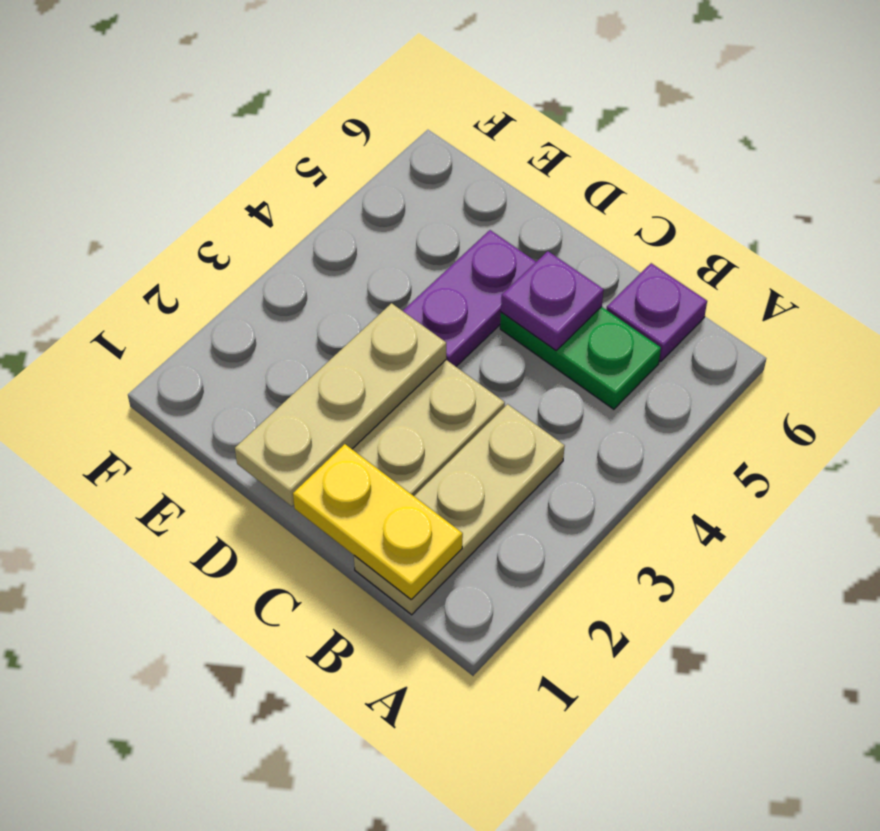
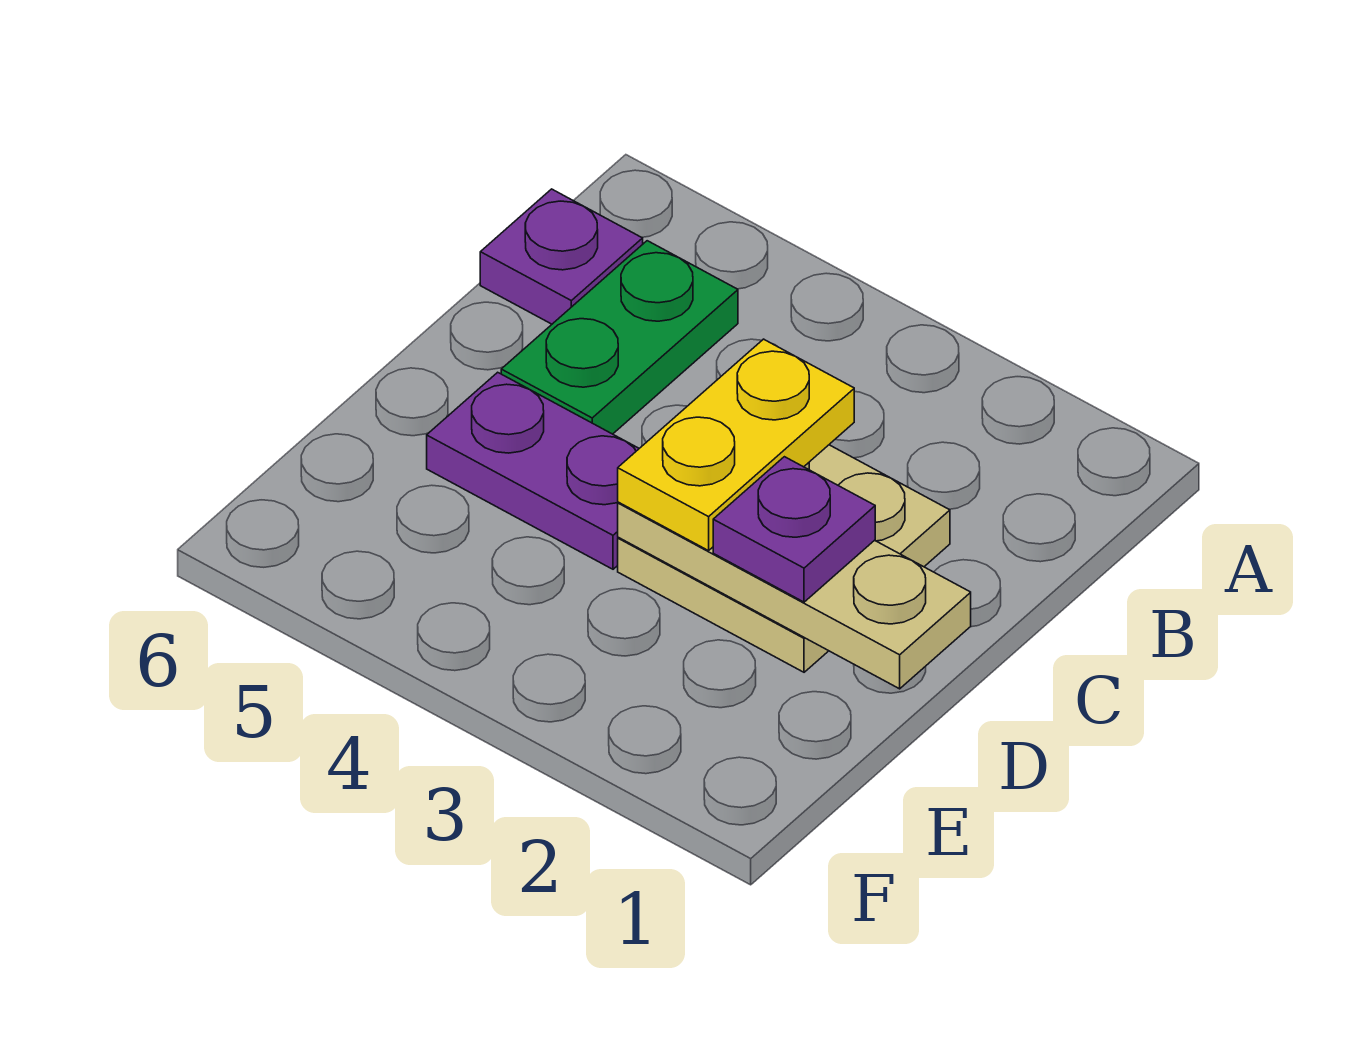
tan plate B1:B3 level 1 -> none
yellow plate B1:C1 level 2 -> yellow plate C3:D3 level 3
purple plate C5 level 2 -> purple plate D2 level 3

